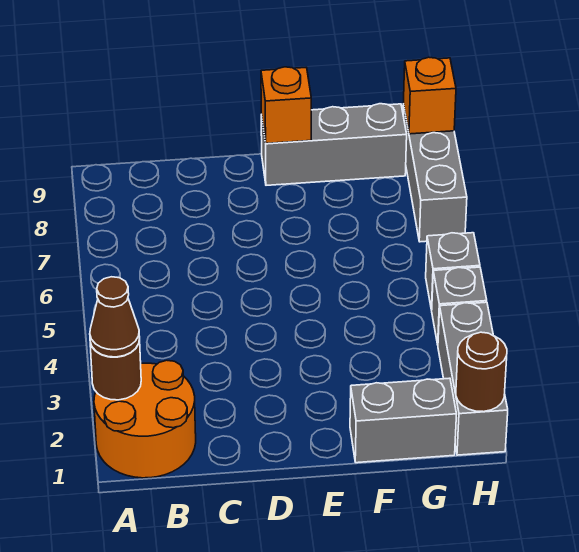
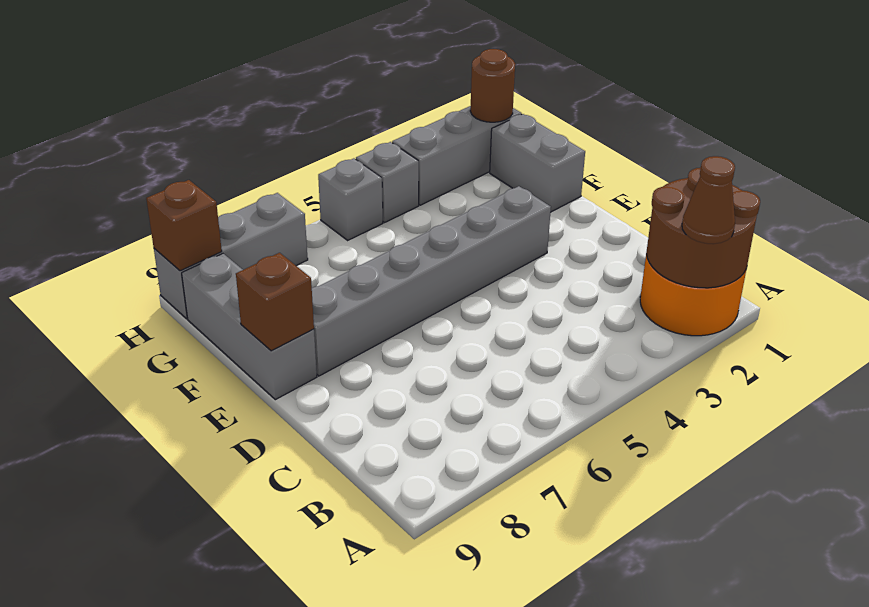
brown round brick A2 level 2 -> brown round brick A1:B2 level 2
none -> grey brick E3:E8 level 1
orange brick E9 level 2 -> brown brick E9 level 2
orange brick H9 level 2 -> brown brick H9 level 2

